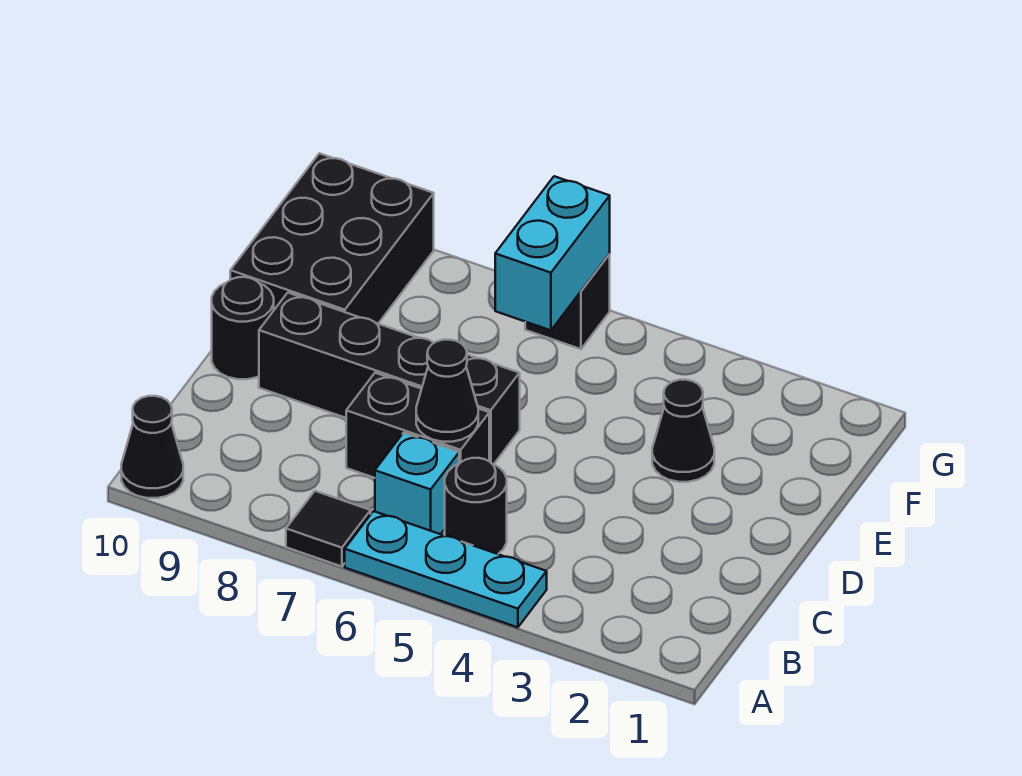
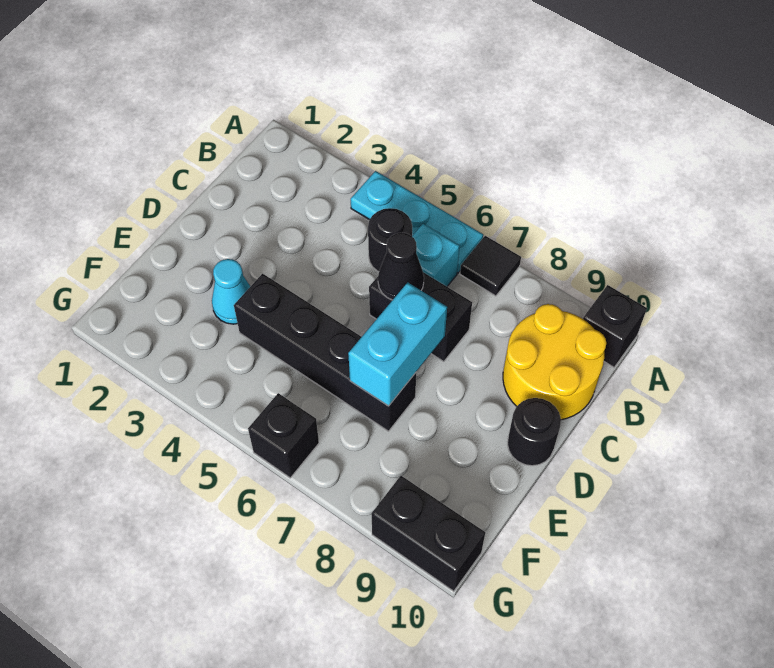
black cone A10 level 1 -> black brick A10 level 1
none -> yellow round brick B9:C10 level 1
black brick D6:D9 level 1 -> black brick E4:E7 level 1
black cone E3 level 1 -> cyan cone E3 level 1
black brick E9:G10 level 1 -> black brick G9:G10 level 1
cyan brick F6:G6 level 2 -> cyan brick D7:E7 level 2

